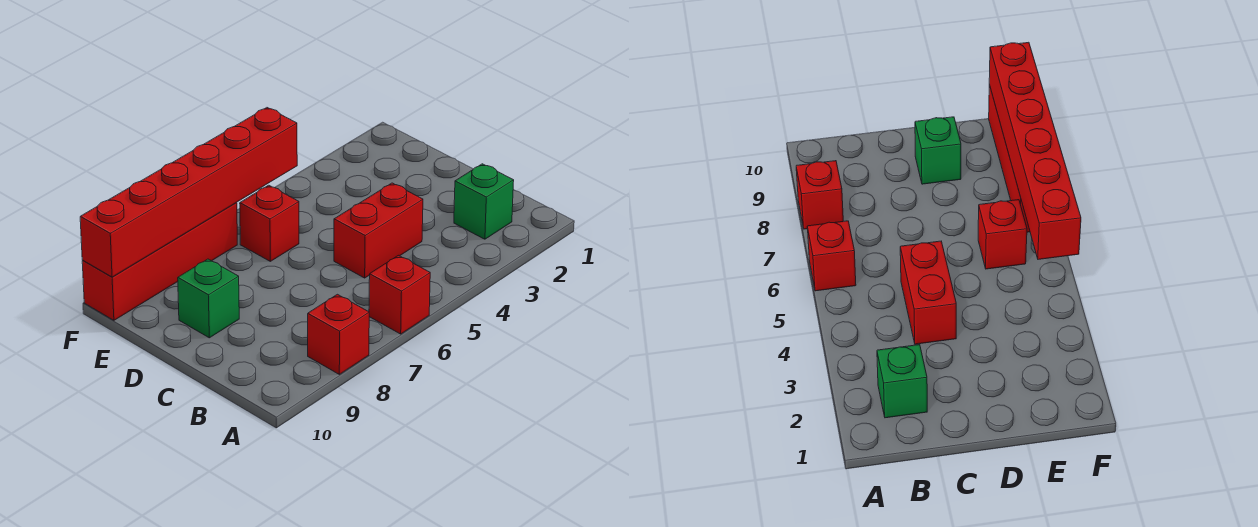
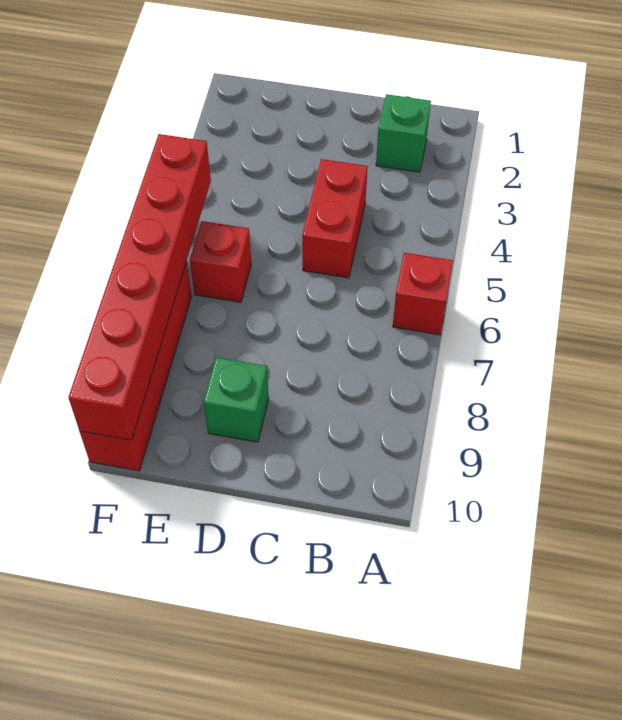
red brick A8 level 1 -> none

